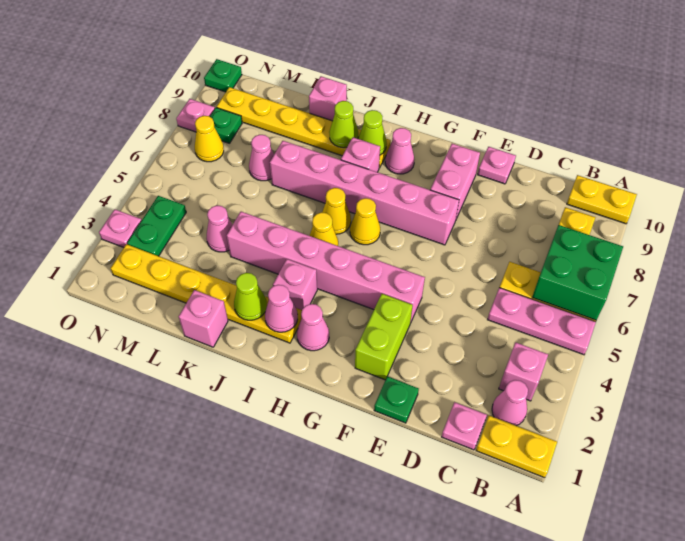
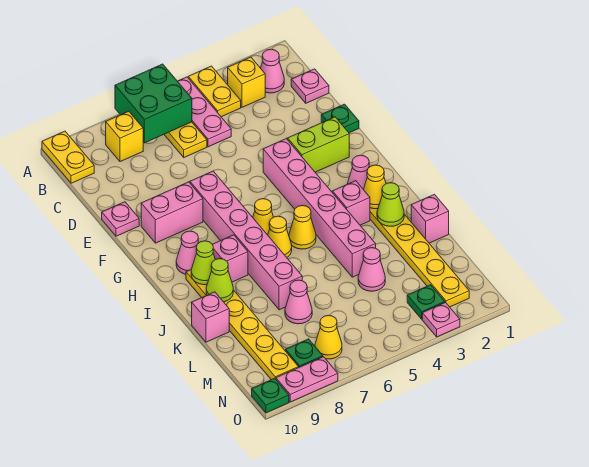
yellow plate A1:B1 level 1 -> yellow plate A4:B4 level 1
pink brick B3 level 1 -> yellow brick B3 level 1
pink cone I2 level 2 -> yellow cone I2 level 2
green plate N3:N4 level 1 -> green plate N3 level 1
pink plate O8 level 1 -> pink plate O8:O9 level 1

